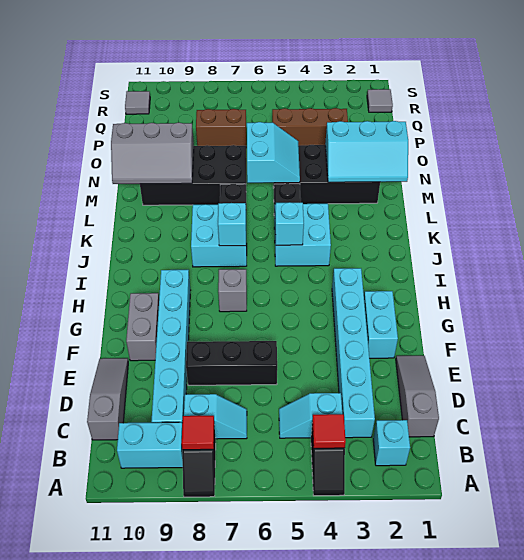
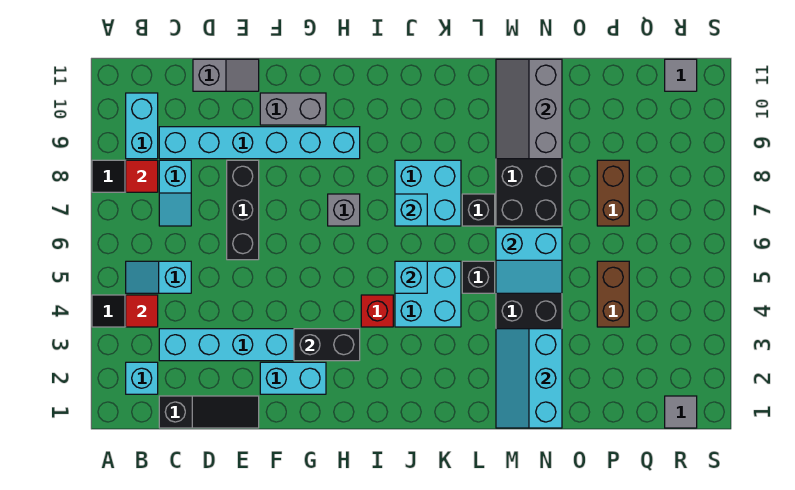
grey slope C1:E1 level 1 top C -> black slope C1:E1 level 1 top C
cyan slope C4:C5 level 1 top 4 -> cyan slope B5:C5 level 1 top C
grey slope C11:E11 level 1 top C -> grey slope D11:E11 level 1 top D
none -> black brick G3:H3 level 2
none -> red brick I4 level 1
brown brick P3:P5 level 1 -> brown brick P4:P5 level 1

